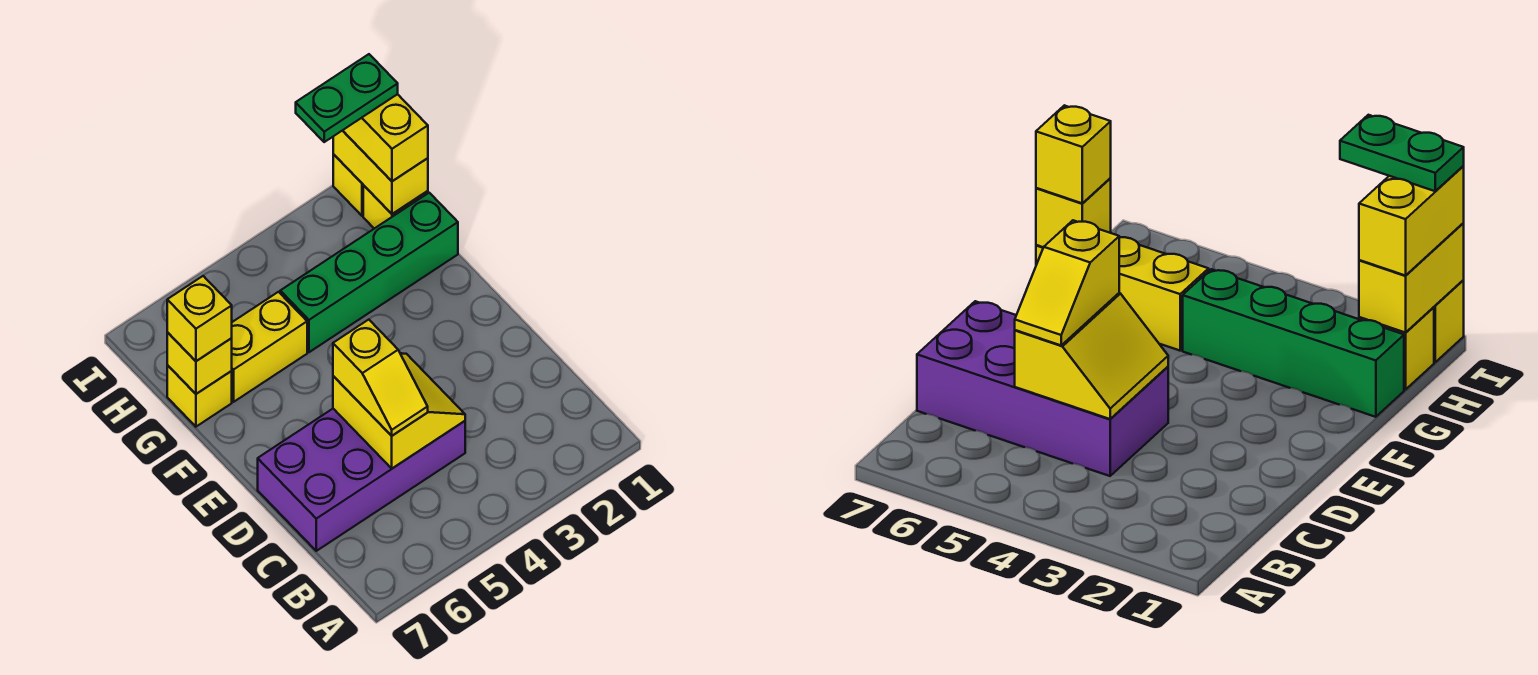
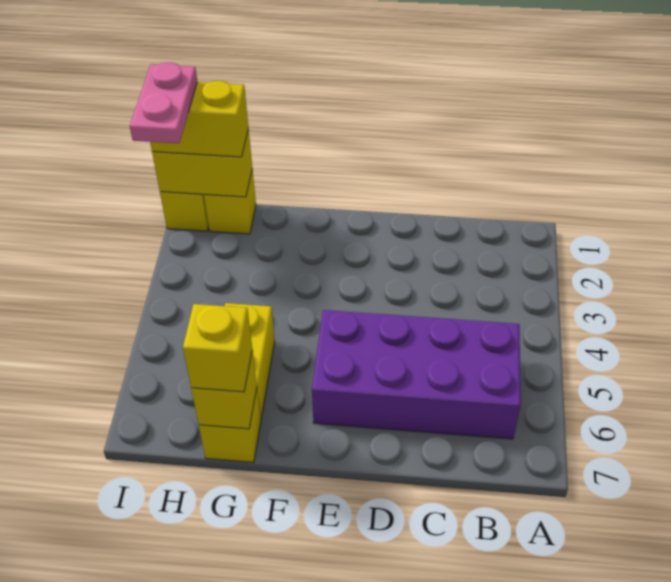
purple brick C4:D7 level 1 -> purple brick B5:E6 level 1
yellow slope C4:D5 level 2 top 5 -> none
yellow slope C5:D5 level 3 top D -> none
green brick G1:G4 level 1 -> none
green plate I1:I2 level 4 -> pink plate I1:I2 level 4

